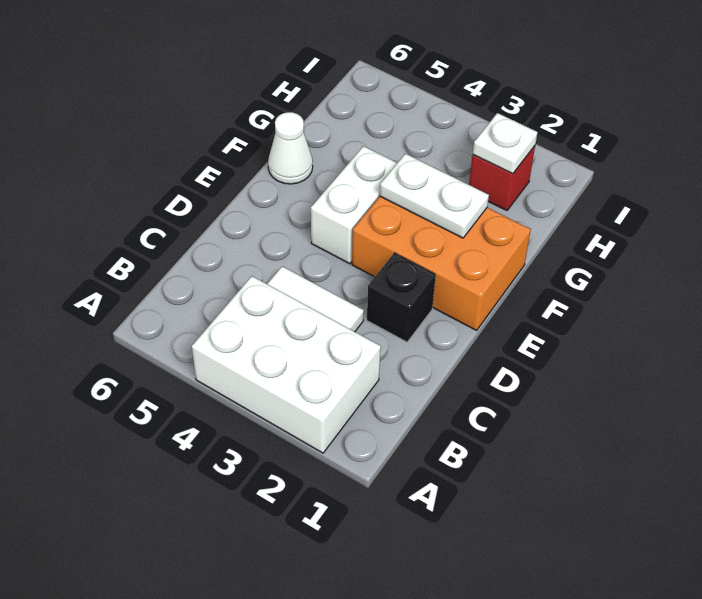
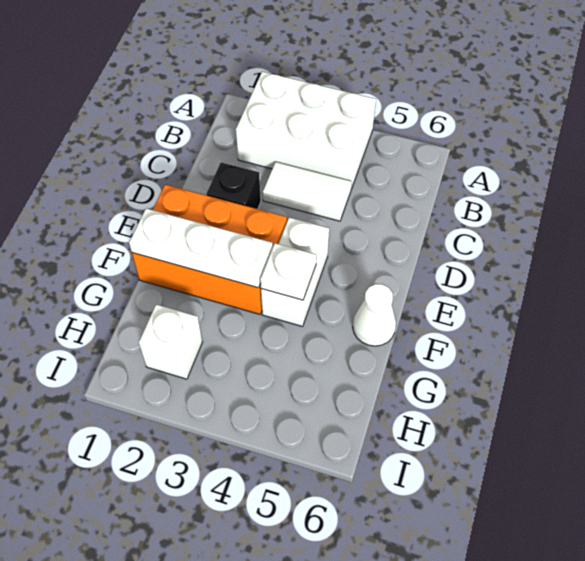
white plate F2:F3 level 2 -> white plate F1:F3 level 2
red brick H2 level 1 -> white brick H2 level 1
white plate H2 level 2 -> white plate F4 level 2

